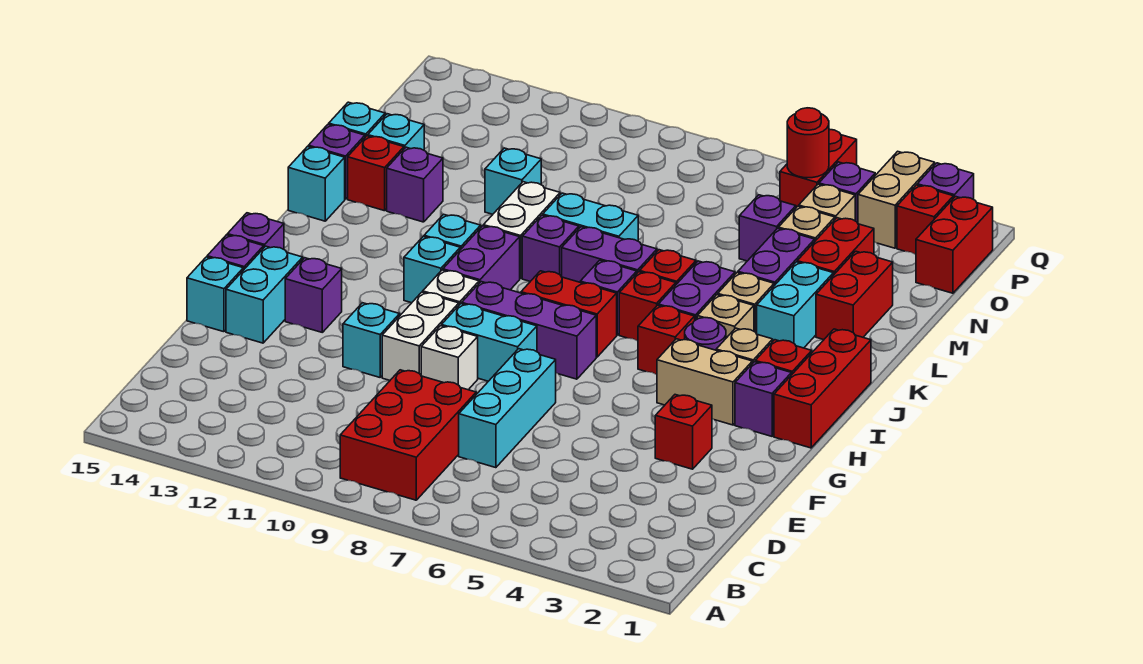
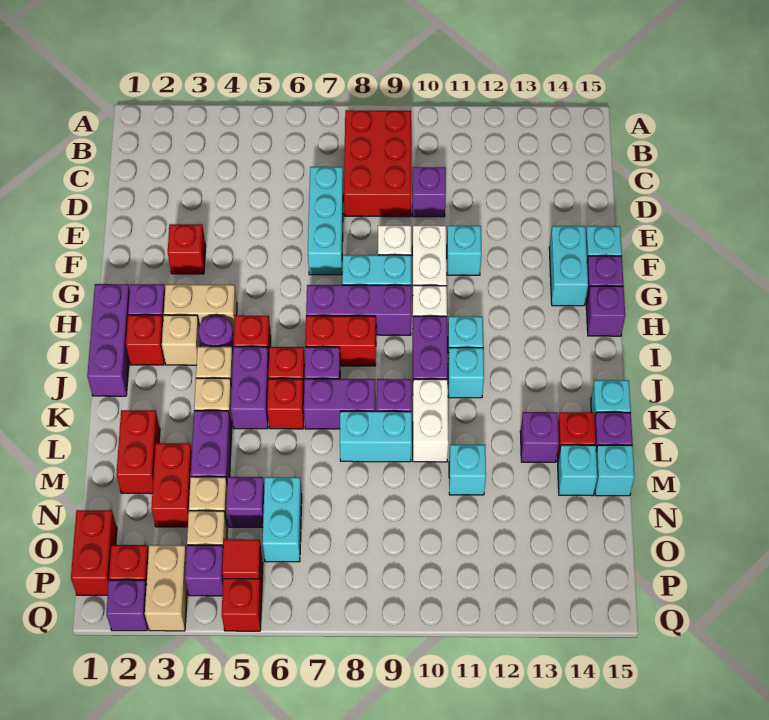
purple brick G13 level 1 -> purple brick D10 level 1
red brick H1:J1 level 1 -> purple brick H1:J1 level 1
cyan brick K3:L3 level 1 -> cyan brick N6:O6 level 1
red round brick P5 level 2 -> red tile P5 level 2

